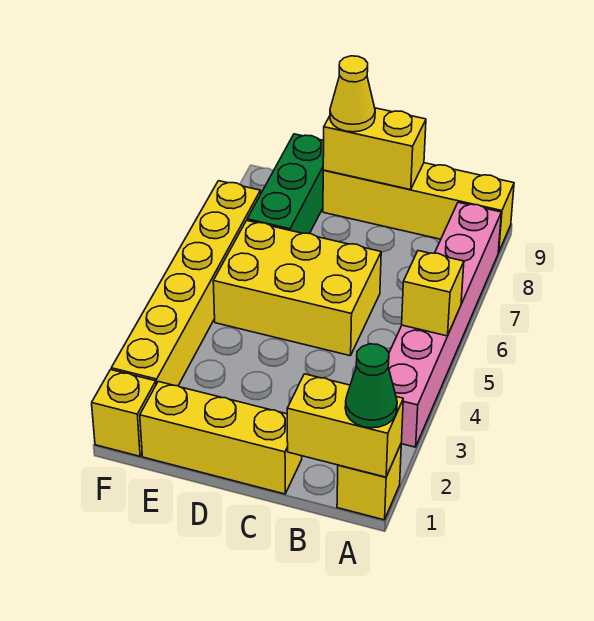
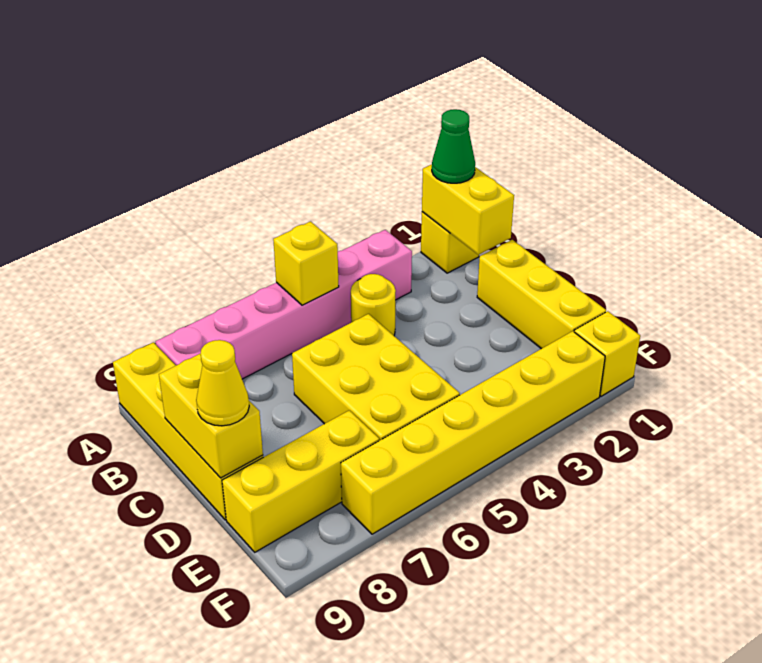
none -> yellow round brick B4 level 1
green brick E7:E9 level 1 -> yellow brick E7:E9 level 1

